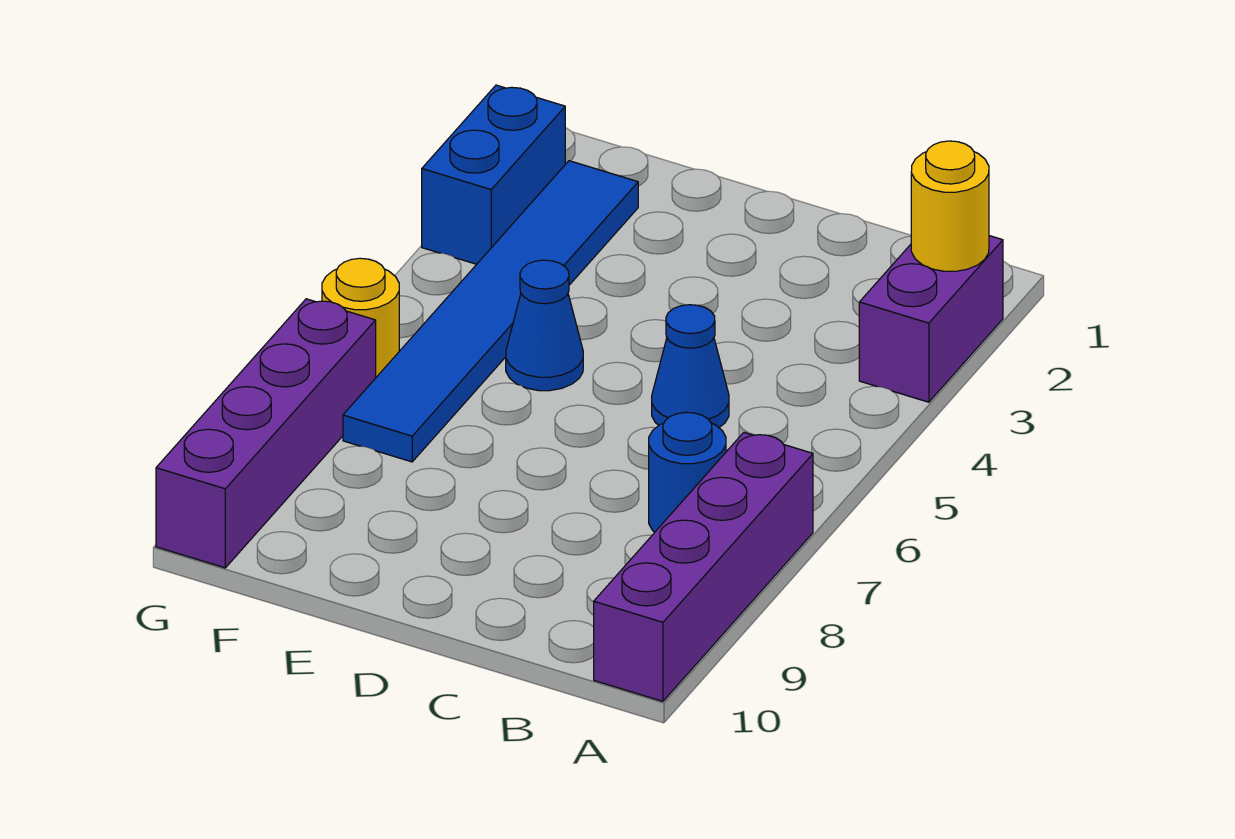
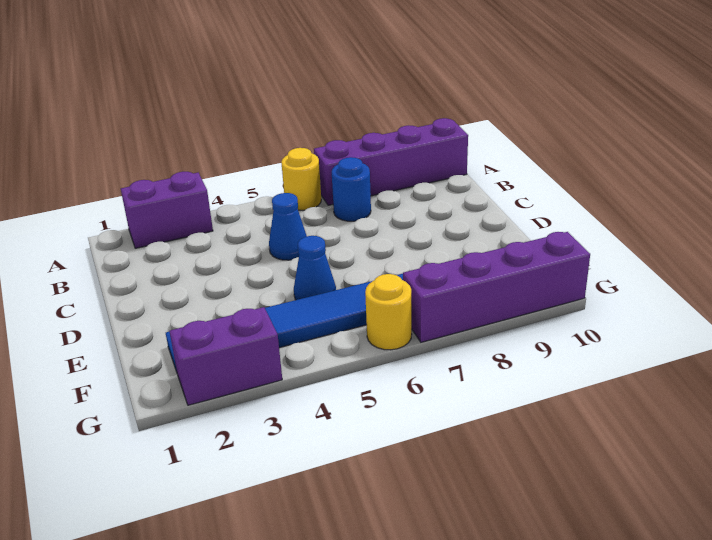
yellow round brick A2 level 2 -> yellow round brick A6 level 1
blue brick G2:G3 level 1 -> purple brick G2:G3 level 1

